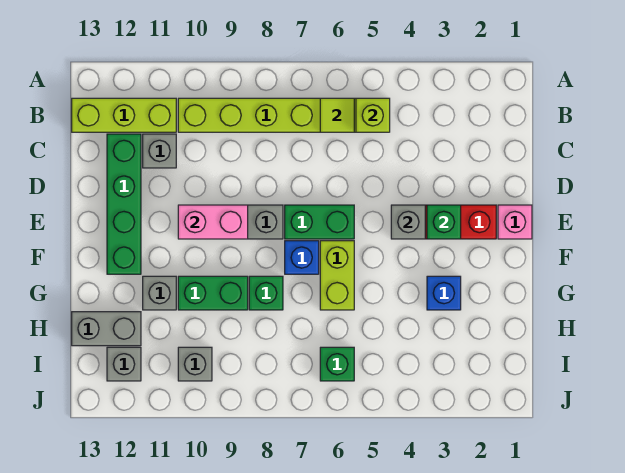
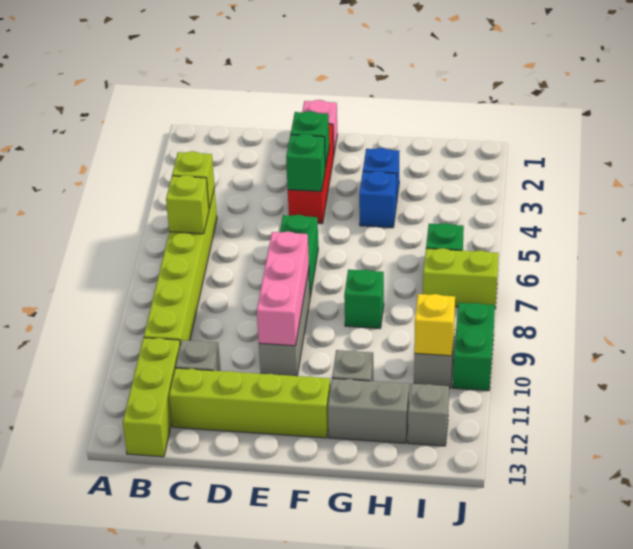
lime tile B6 level 2 -> lime brick B6 level 2
green brick C12:F12 level 1 -> lime brick C12:F12 level 1
grey brick E4 level 2 -> green brick E4 level 2
pink brick E9:E10 level 2 -> pink brick E8:E10 level 2
lime brick F6:G6 level 1 -> lime brick I7:J7 level 1
blue brick F7 level 1 -> blue brick G4 level 1
green brick G9:G10 level 1 -> green brick J9:J10 level 1
grey brick H12:H13 level 1 -> grey brick G12:H12 level 1
none -> yellow brick I10 level 2

